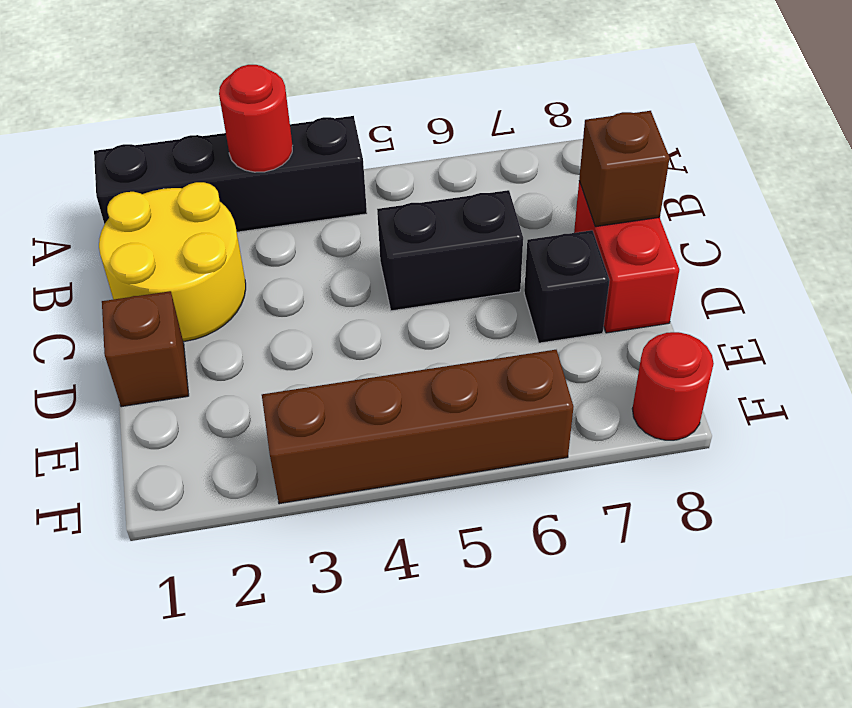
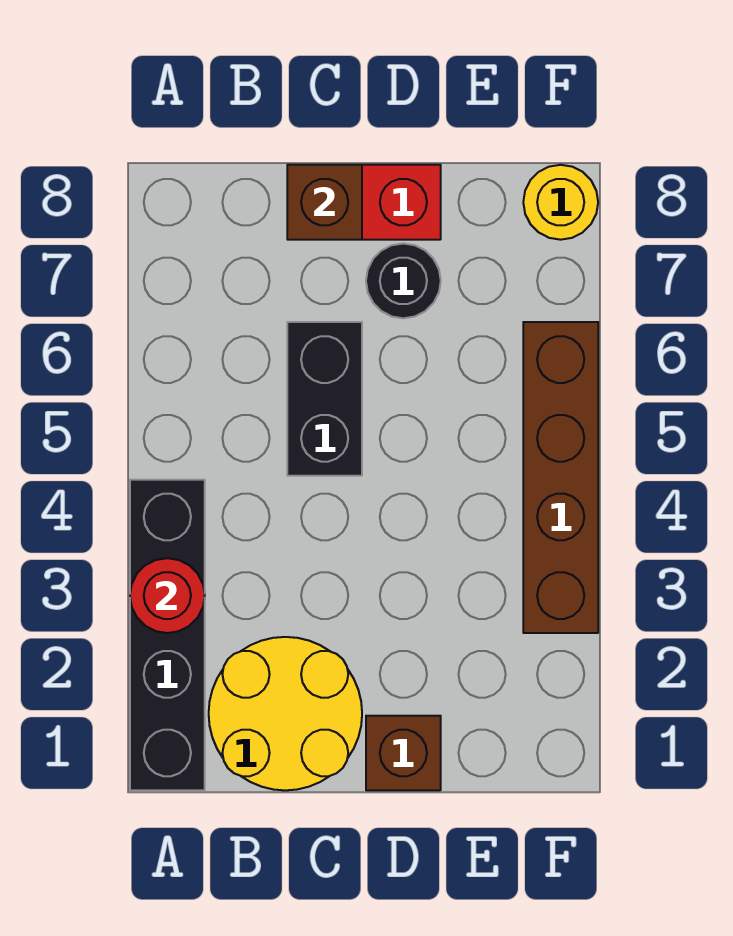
black brick D7 level 1 -> black round brick D7 level 1
red round brick F8 level 1 -> yellow round brick F8 level 1

